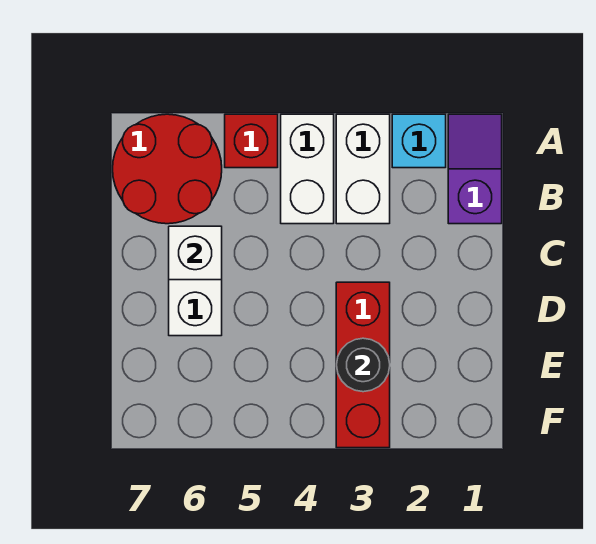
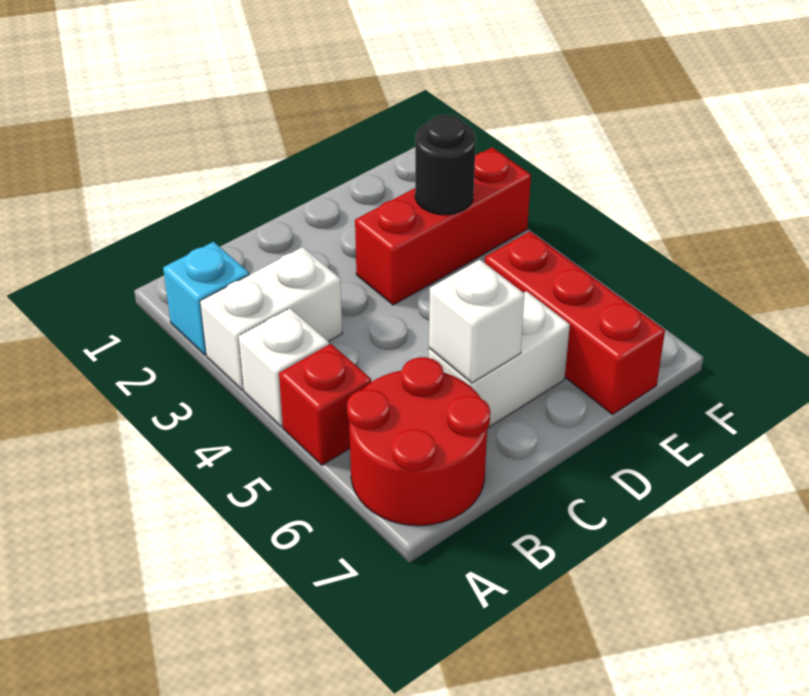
purple slope A1:B1 level 1 top B -> none
white brick A4:B4 level 1 -> white brick A4 level 1
none -> red brick E5:E7 level 1

